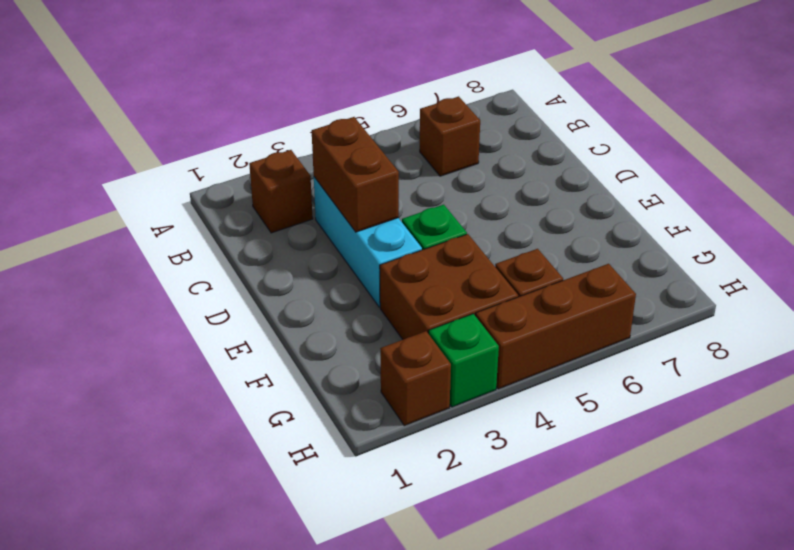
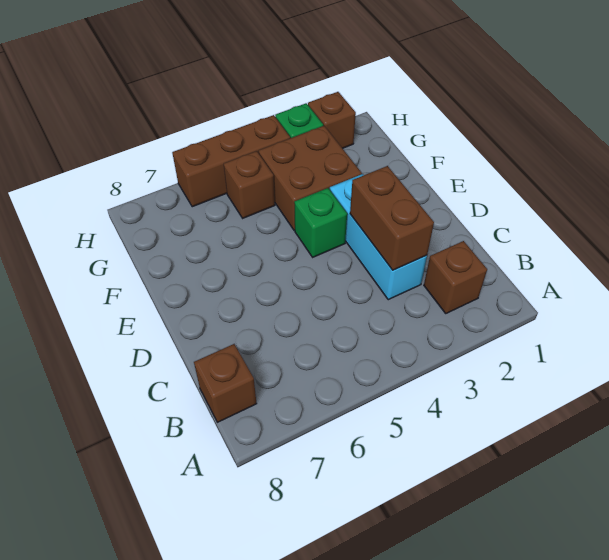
brown brick B6 level 1 -> brown brick B8 level 1

